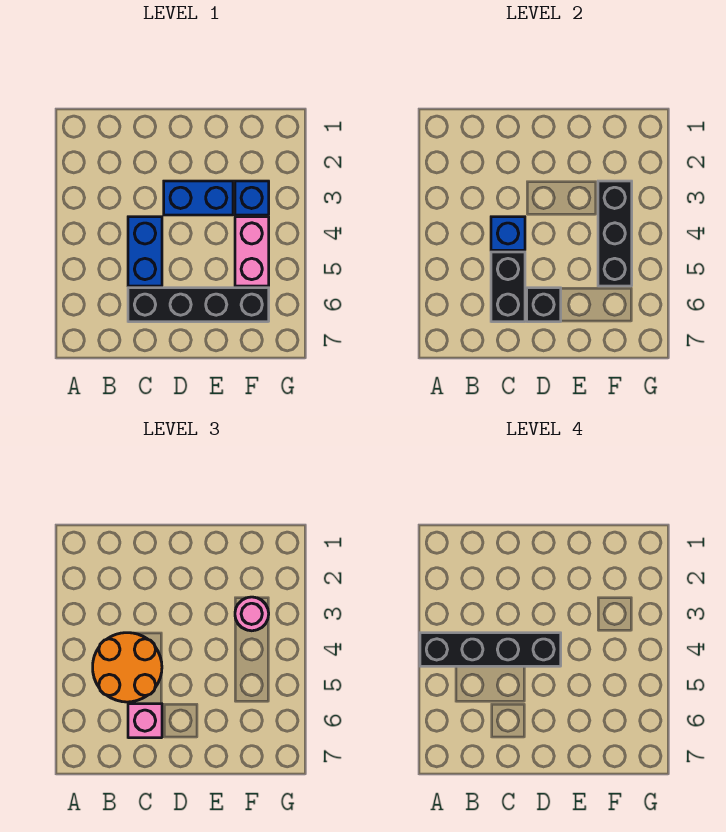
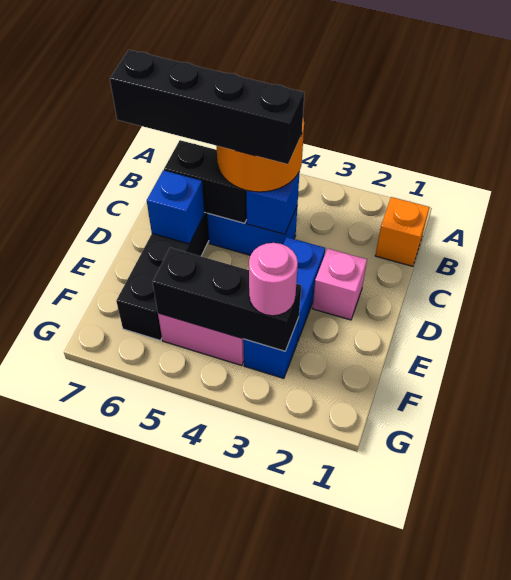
black brick A4:D4 level 4 -> black brick C4:C7 level 4
none -> orange brick B1 level 1
pink brick C6 level 3 -> pink brick D2 level 1
black brick D6 level 2 -> blue brick D6 level 2

